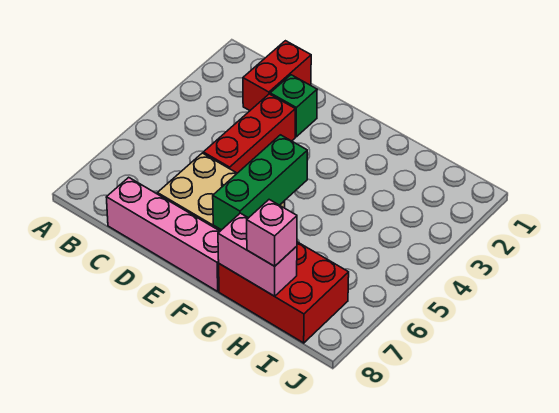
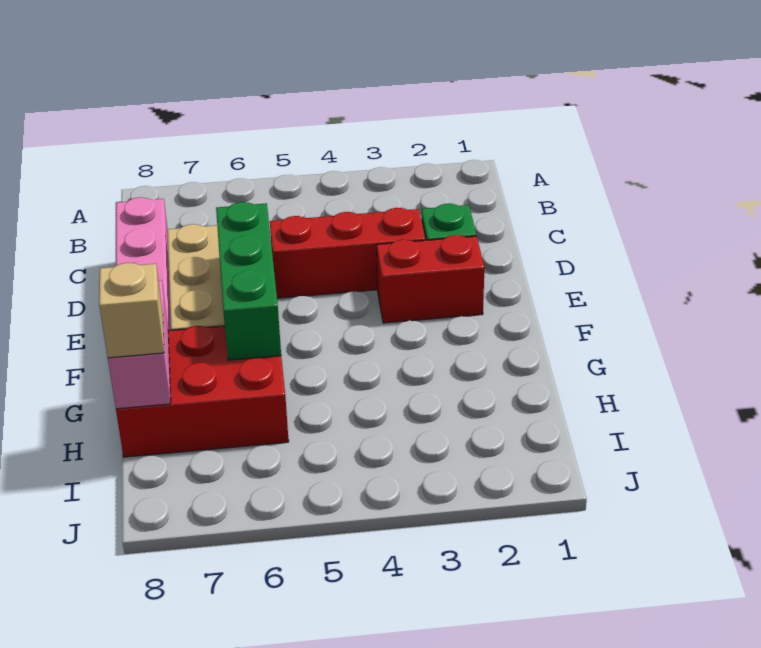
red brick C1:C2 level 1 -> red brick E2:E3 level 1
green brick F5:F7 level 2 -> green brick E6:G6 level 2
red brick G7:I8 level 1 -> red brick G6:H8 level 1
pink brick H8 level 3 -> tan brick H8 level 3

